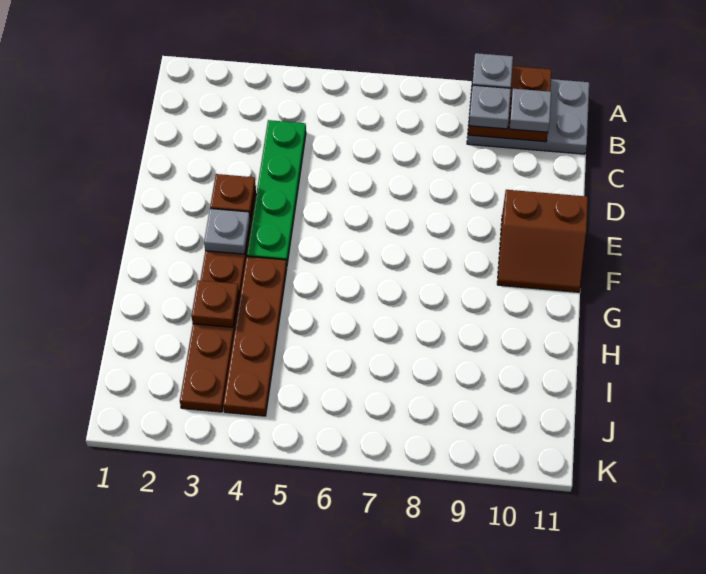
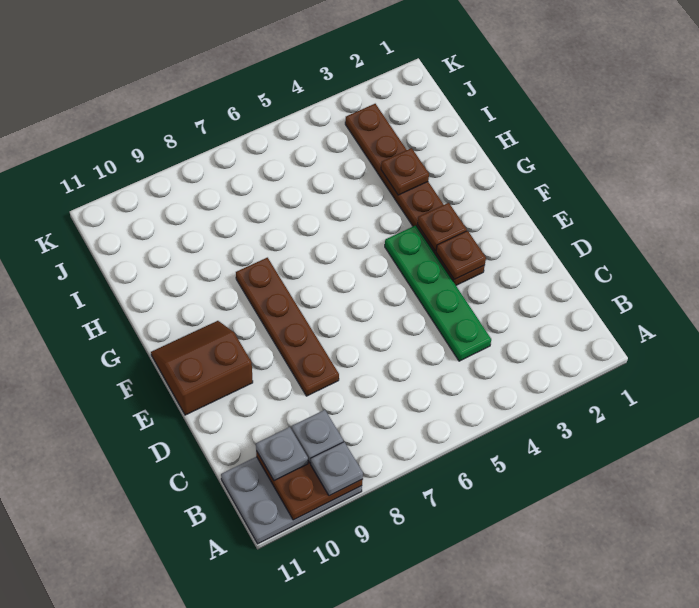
grey plate F3 level 2 -> brown plate F3 level 2
brown plate G4:J4 level 1 -> brown plate D8:G8 level 1

